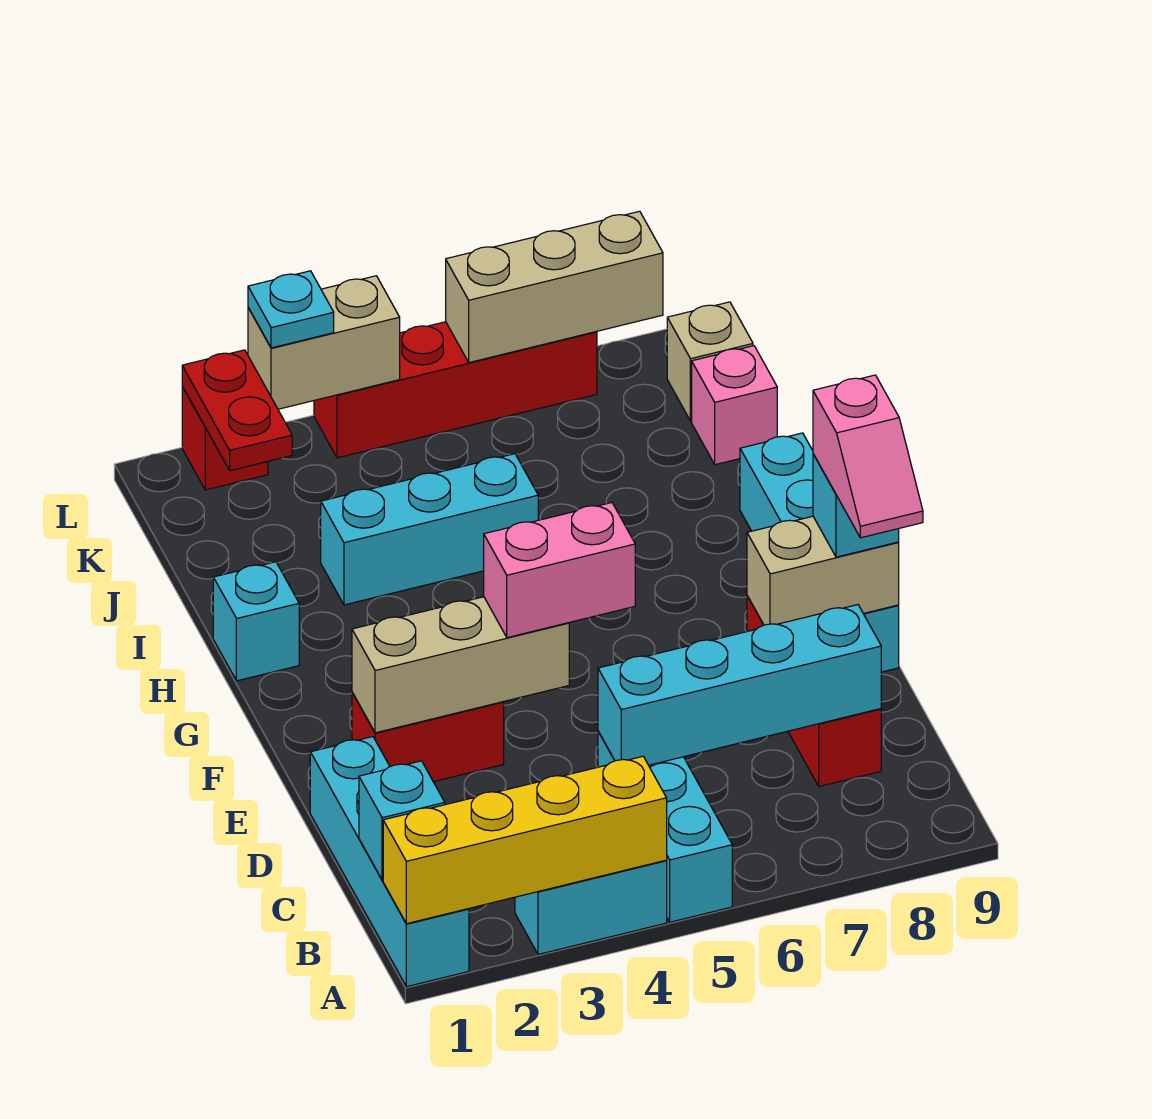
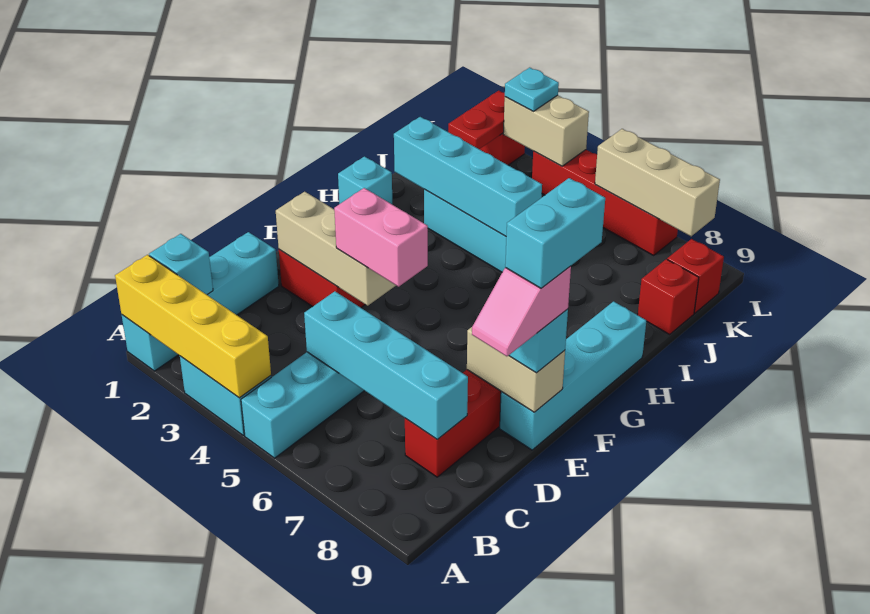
none -> cyan brick E9:F9 level 5
none -> cyan brick I2:I5 level 2
pink brick J9 level 1 -> red brick J9 level 1
tan brick K9 level 1 -> red brick K9 level 1

